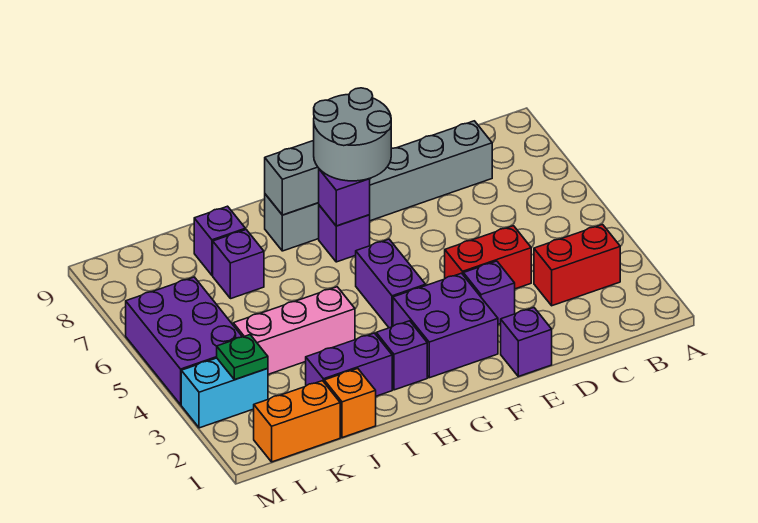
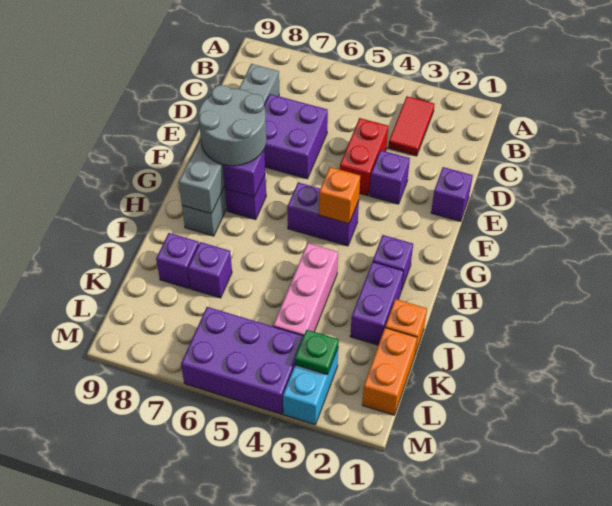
red brick B3:C3 level 1 -> red tile B3:C3 level 1
purple brick F2:G3 level 1 -> purple brick D6:E7 level 1
none -> orange brick G4 level 2

